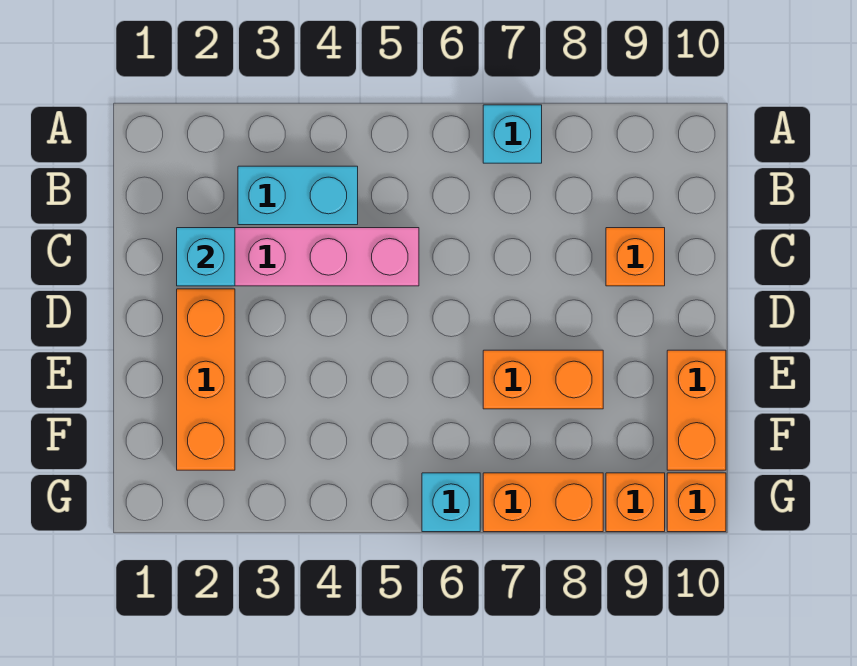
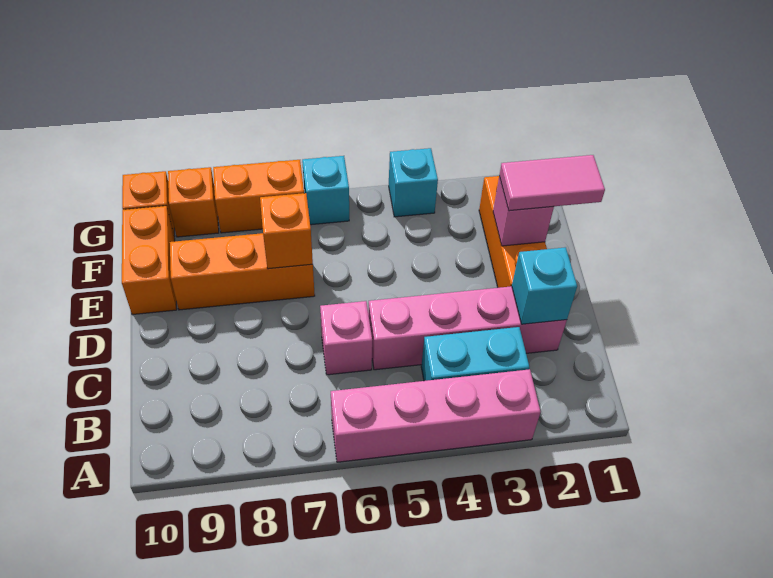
none -> pink brick A3:A6 level 1
cyan brick A7 level 1 -> cyan brick G4 level 1
none -> pink brick C6 level 1
orange brick C9 level 1 -> orange brick E7 level 2
none -> pink tile E1:E2 level 3
none -> pink brick E2 level 2
orange brick E7:E8 level 1 -> orange brick E7:E9 level 1

